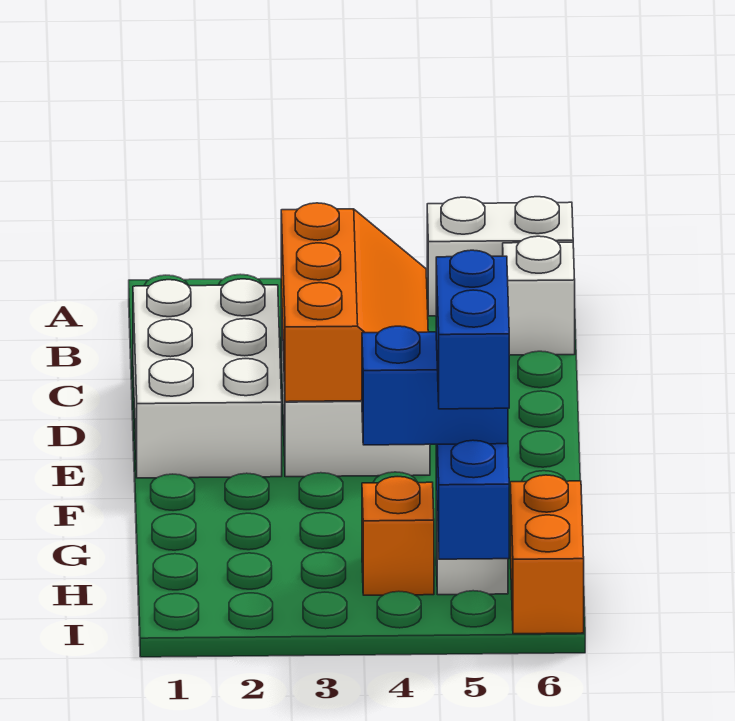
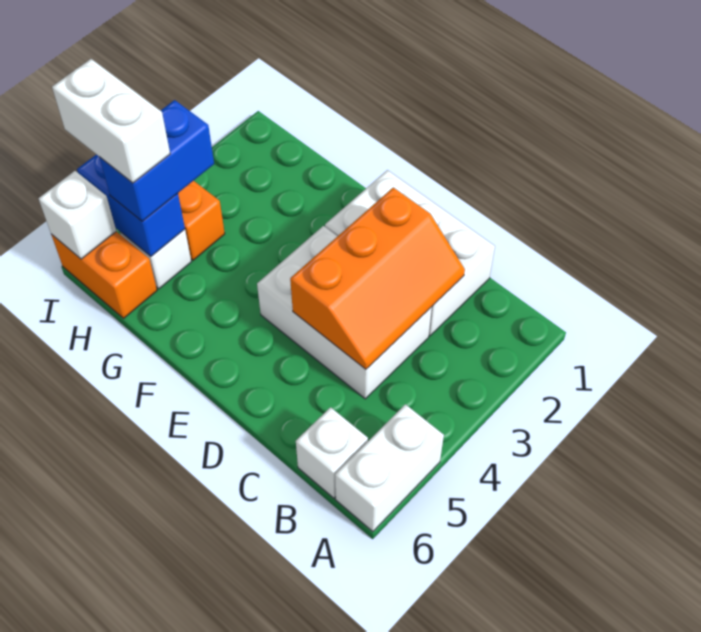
orange slope C3:E4 level 2 top 3 -> orange slope C2:D4 level 2 top D
blue brick H5:I5 level 4 -> white brick H5:I5 level 4
none -> white brick I6 level 2

